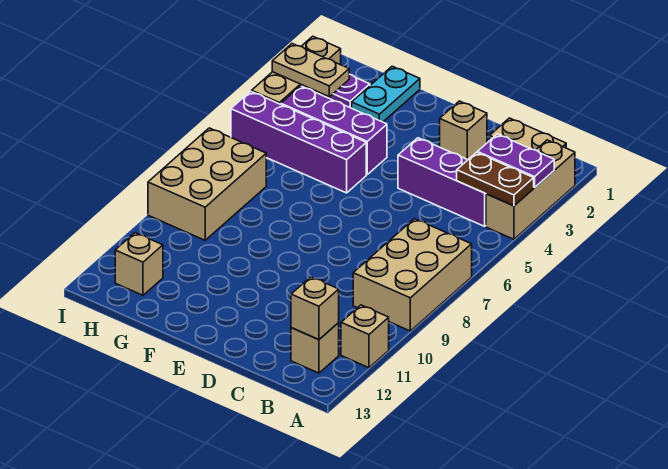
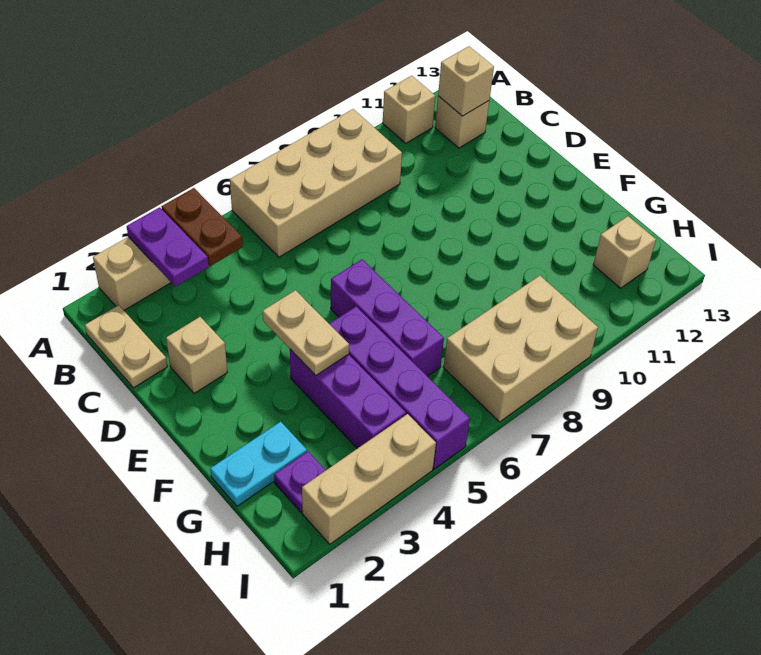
tan brick A7:B9 level 1 -> tan brick A6:B9 level 1
purple brick B4:D4 level 1 -> purple brick E6:G6 level 1
tan plate H3:I3 level 2 -> tan plate E4:F4 level 2

